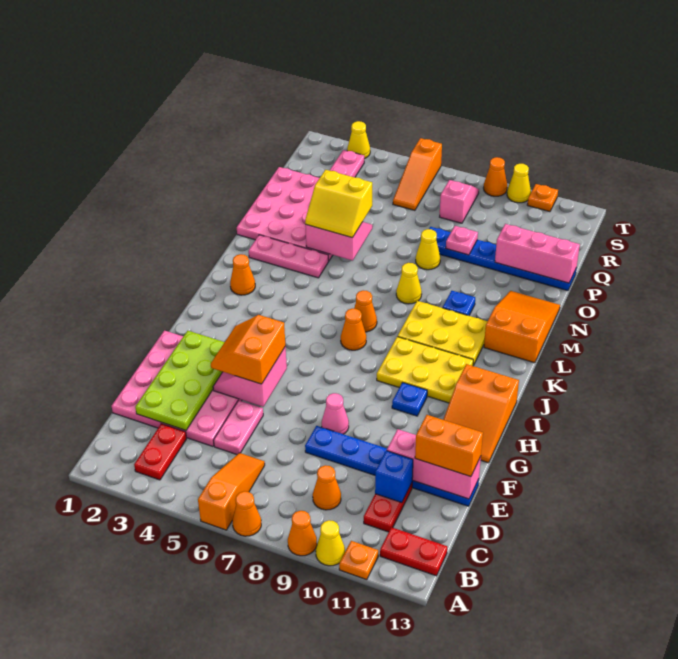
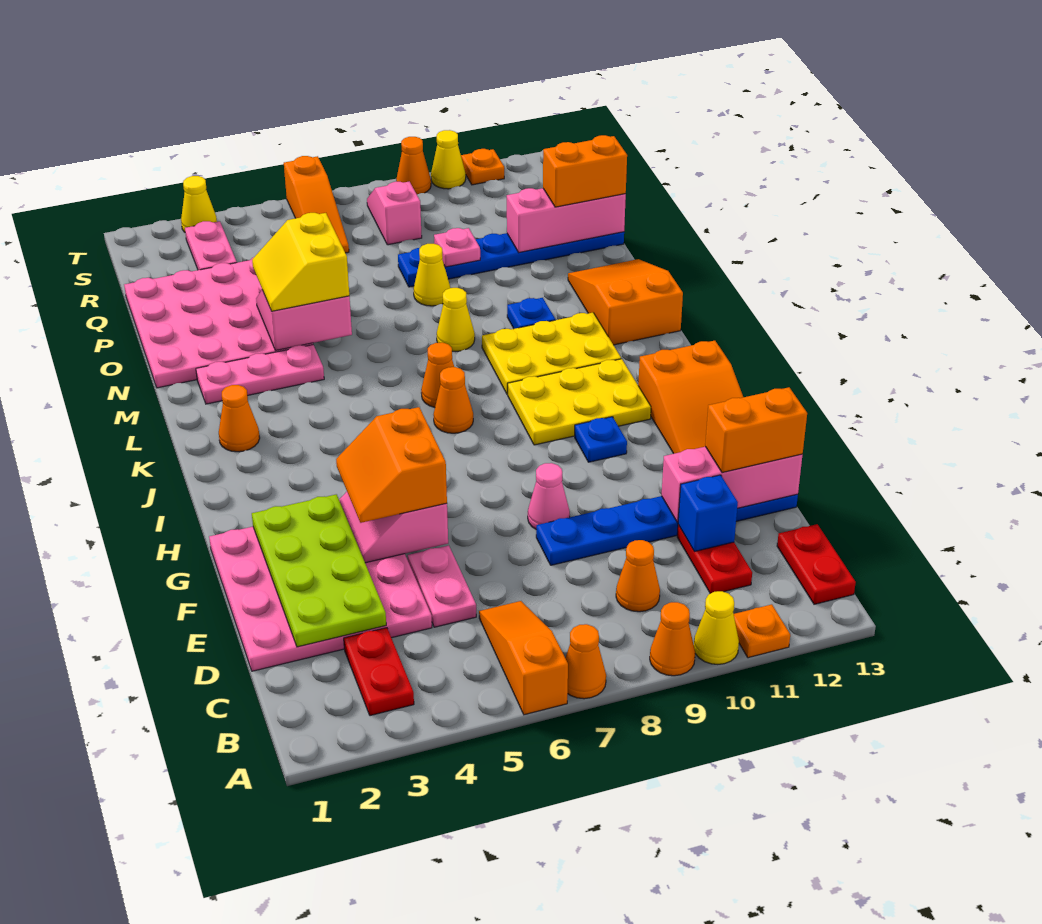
red plate B12:B13 level 1 -> red plate B13:C13 level 1
yellow slope N4:O5 level 3 top O -> yellow slope N4:O5 level 3 top 5
none -> orange brick P12:P13 level 3

